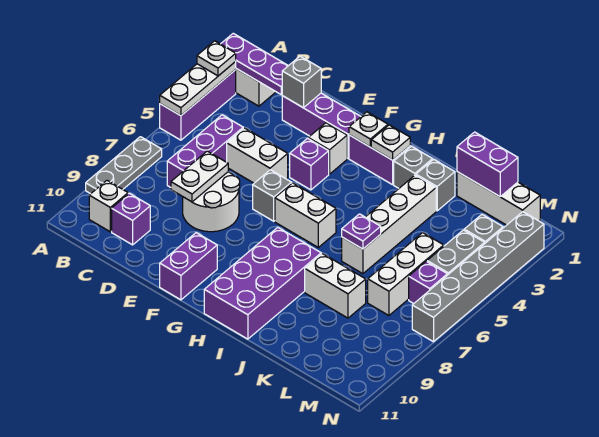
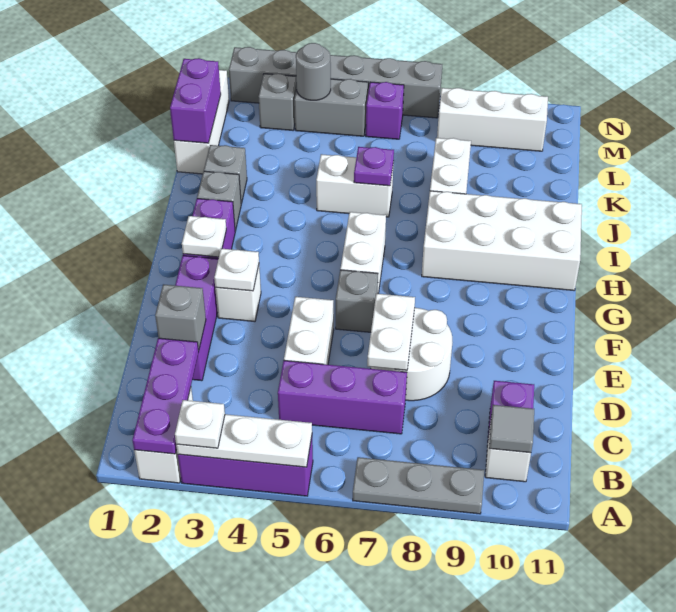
none -> grey tile B10 level 2
white plate D7:D8 level 2 -> white plate D7:E7 level 2
purple brick F4 level 1 -> none
purple brick F10:F11 level 1 -> none
white plate H2 level 2 -> white plate F3 level 2
purple brick H8:I11 level 1 -> white brick H8:I11 level 1
white brick J3:J6 level 1 -> white brick J5:J6 level 1
white brick L5:L7 level 1 -> white brick M8:M10 level 1
none -> grey round brick M4 level 2

